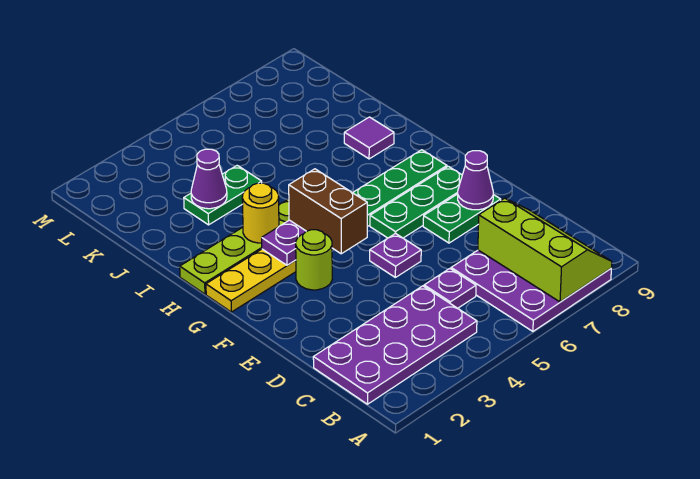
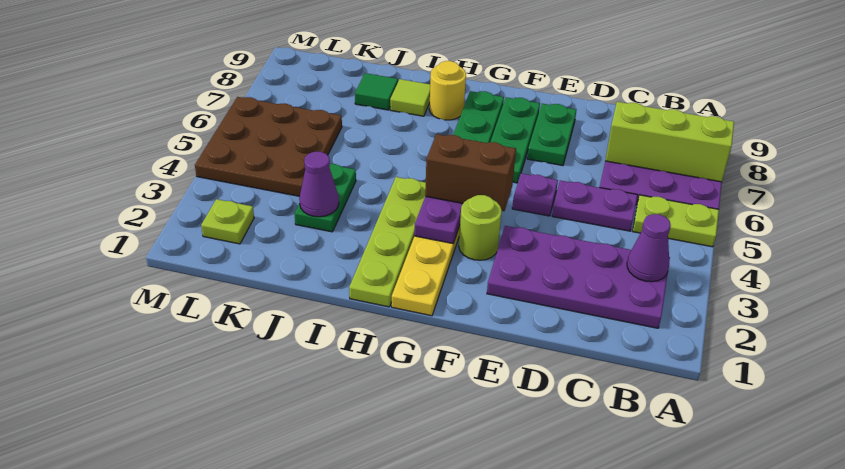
none -> lime plate A5:B5 level 1
purple plate B1:C4 level 1 -> purple plate B2:E3 level 1
purple plate C5 level 1 -> purple plate C5:D5 level 1
purple cone E8 level 2 -> purple cone B3 level 2
yellow round brick H3 level 2 -> yellow round brick H8 level 1
purple tile I8 level 1 -> lime tile I8 level 1
none -> green tile J8 level 1
none -> brown plate K4:M6 level 1
none -> lime plate L2 level 1

